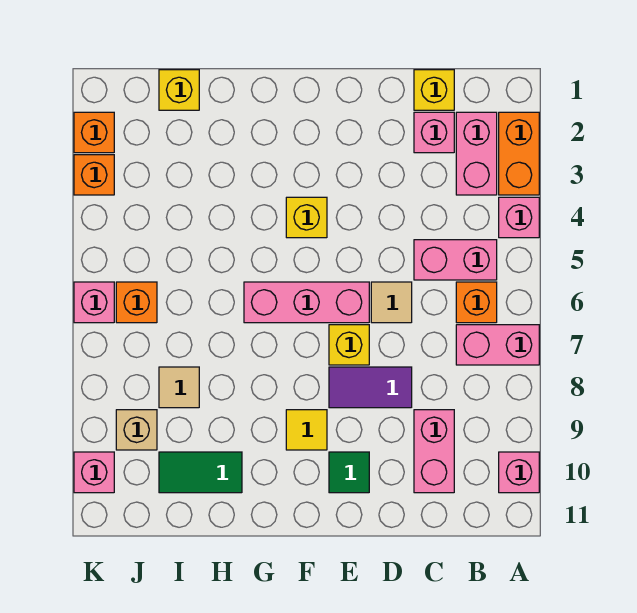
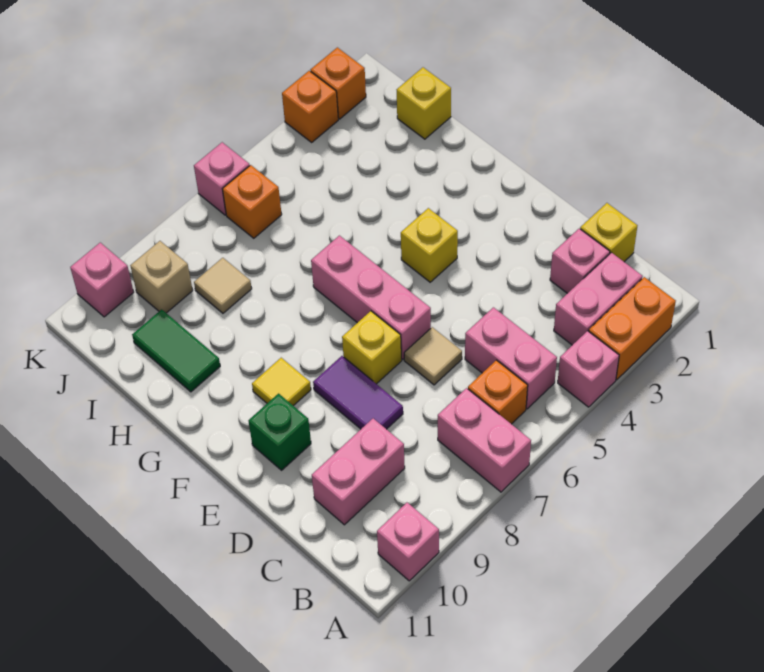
green tile E10 level 1 -> green brick E10 level 1

